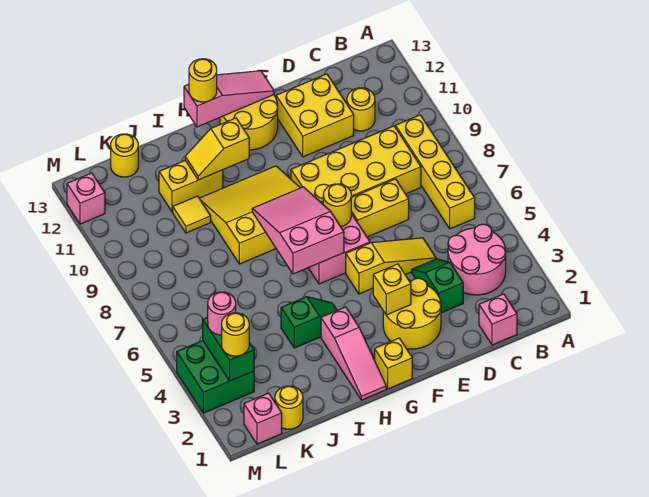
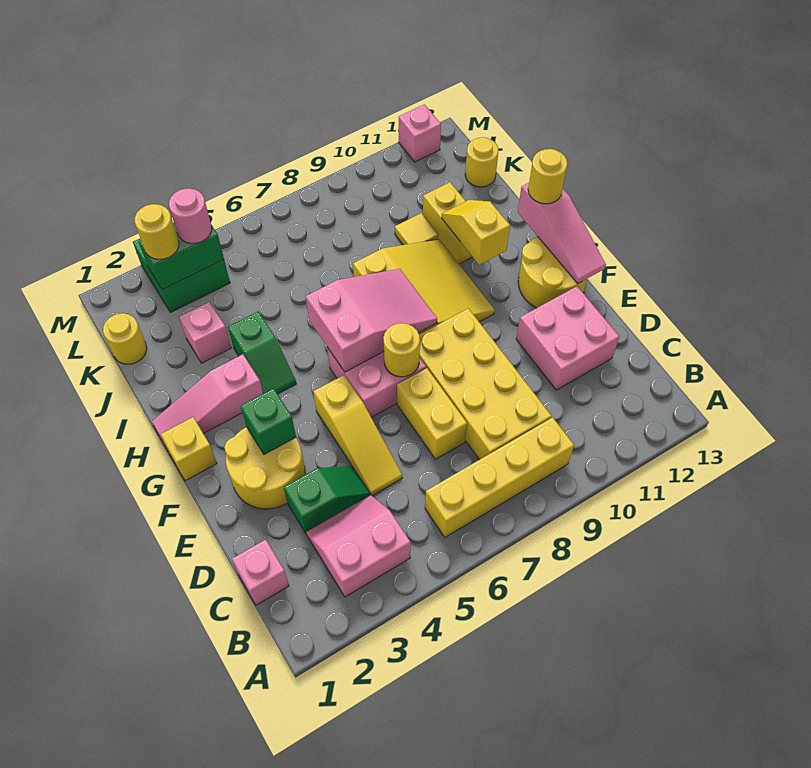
pink round brick B3:C4 level 1 -> pink slope B3:C4 level 1 top B
yellow round brick C11 level 1 -> none
yellow brick D11:E12 level 1 -> pink brick D11:E12 level 1
yellow brick F3 level 2 -> green brick F3 level 2
pink brick L1 level 1 -> pink brick J3 level 1

